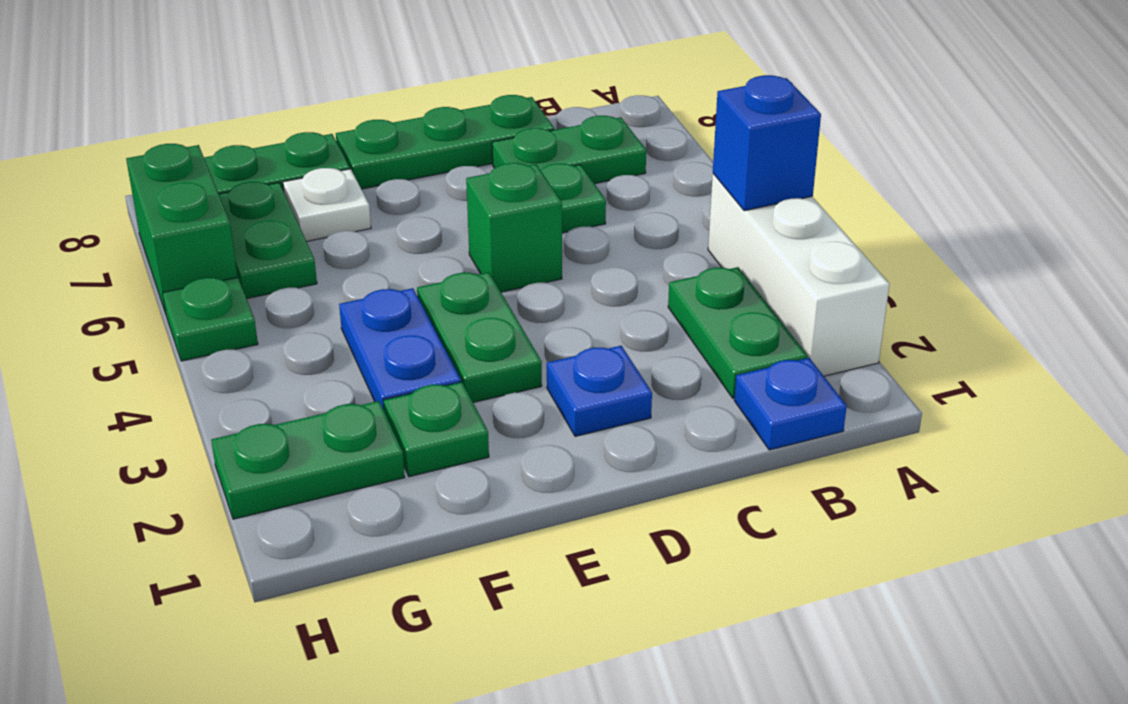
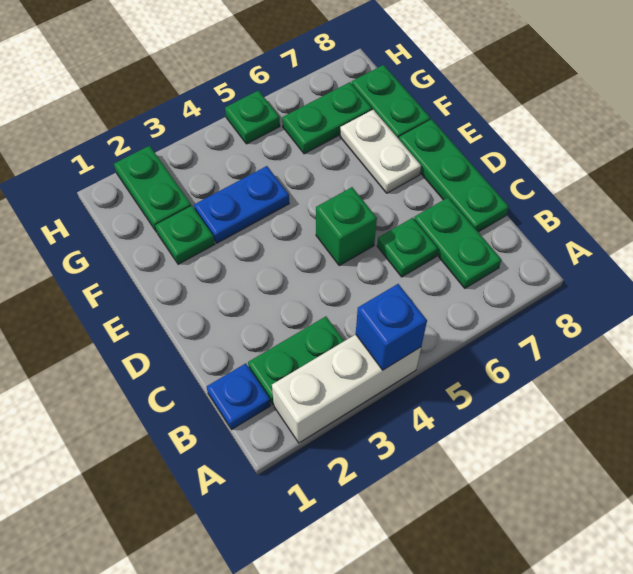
blue plate D2 level 1 -> none
green plate E3:E4 level 1 -> none
white plate F7 level 1 -> white plate E7:F7 level 1
green brick H6:H7 level 1 -> none

